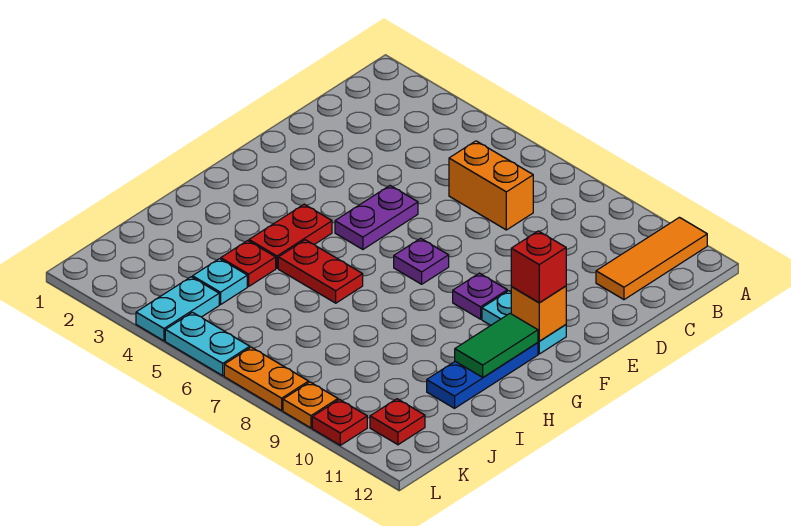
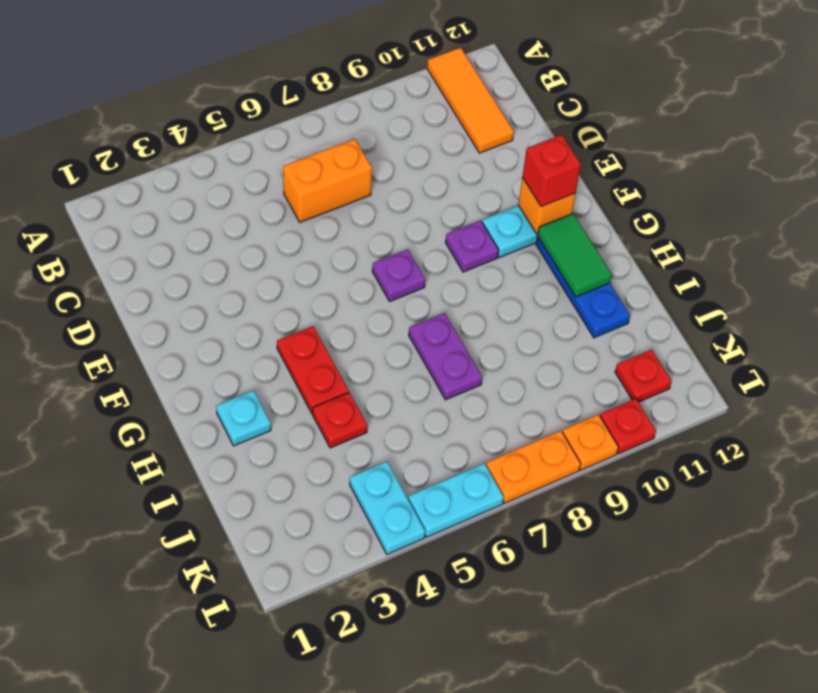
purple plate E5:F5 level 1 -> purple plate H7:I7 level 1
red plate H5:H6 level 1 -> none
cyan plate J4 level 1 -> cyan plate H2 level 1

